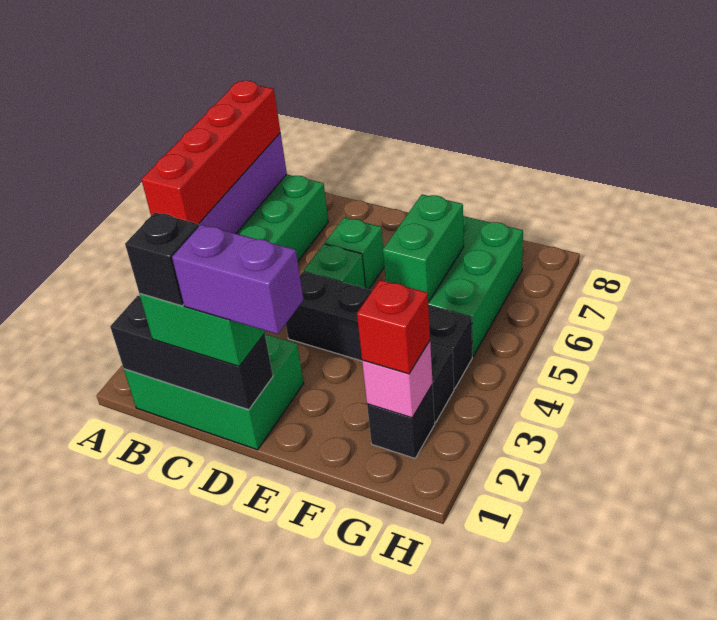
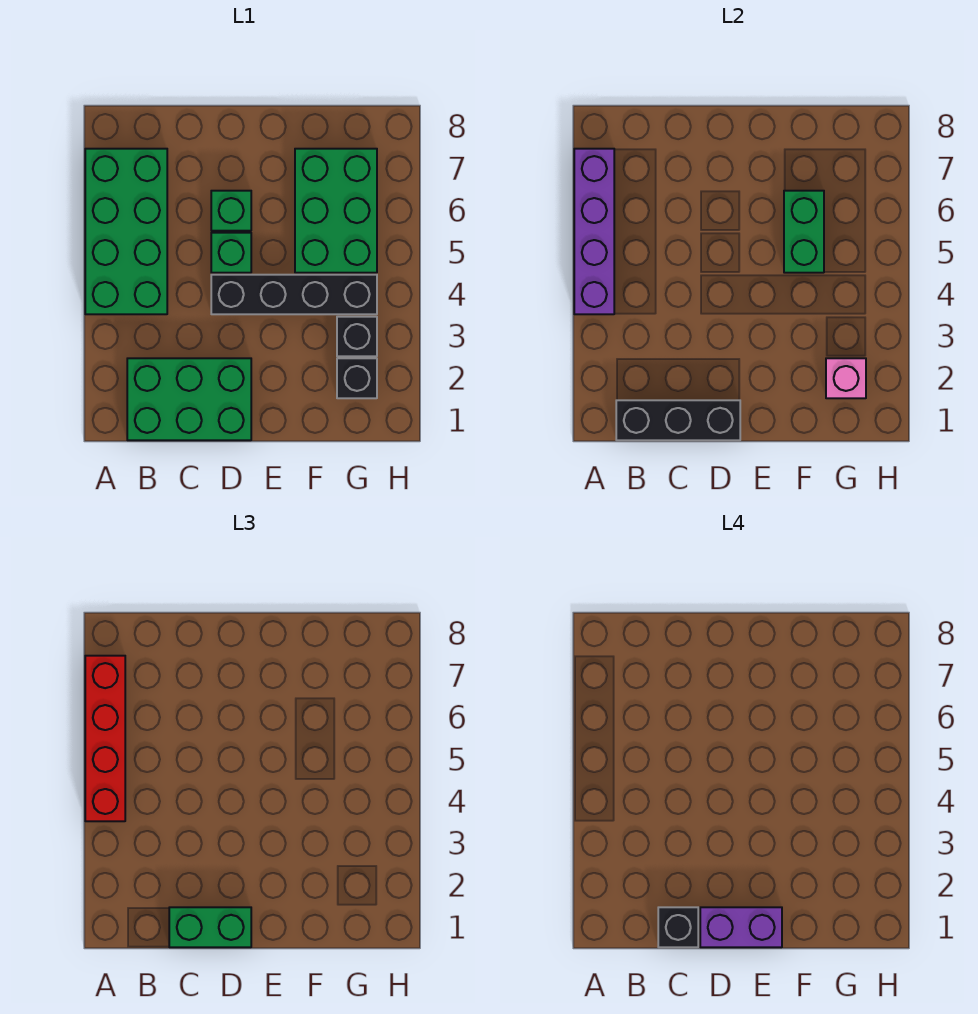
red brick G2 level 3 -> none

